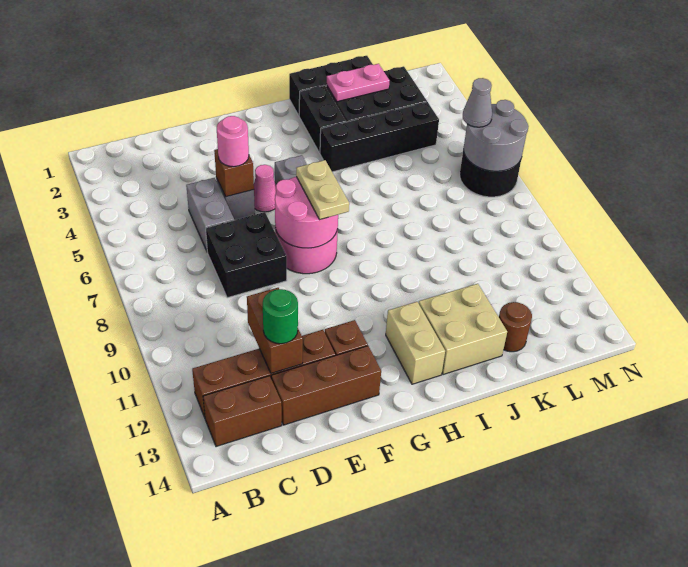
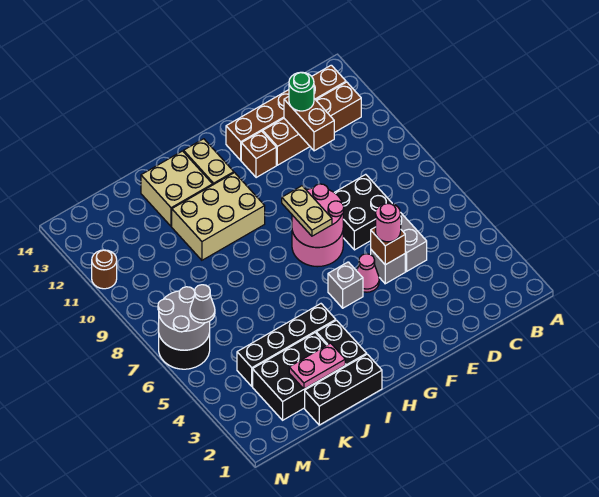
none -> tan brick H10:J11 level 1
brown round brick K13 level 1 -> brown round brick N11 level 1

